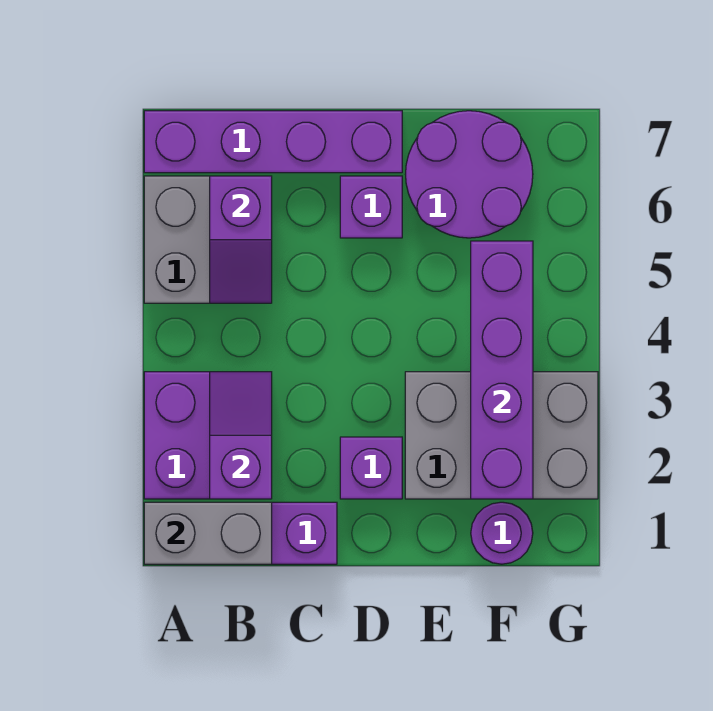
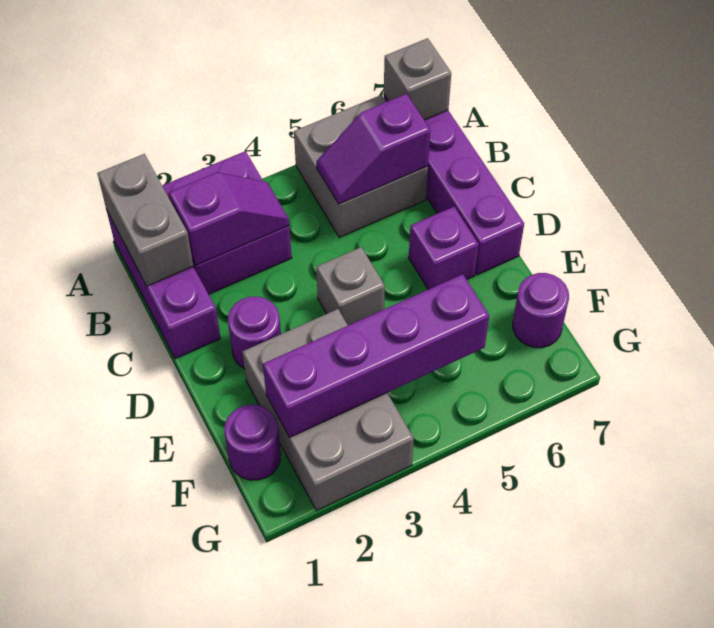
none -> grey brick A7 level 2
purple brick D2 level 1 -> purple round brick D2 level 1
none -> grey brick D4 level 1
purple round brick E6:F7 level 1 -> purple round brick F7 level 1

